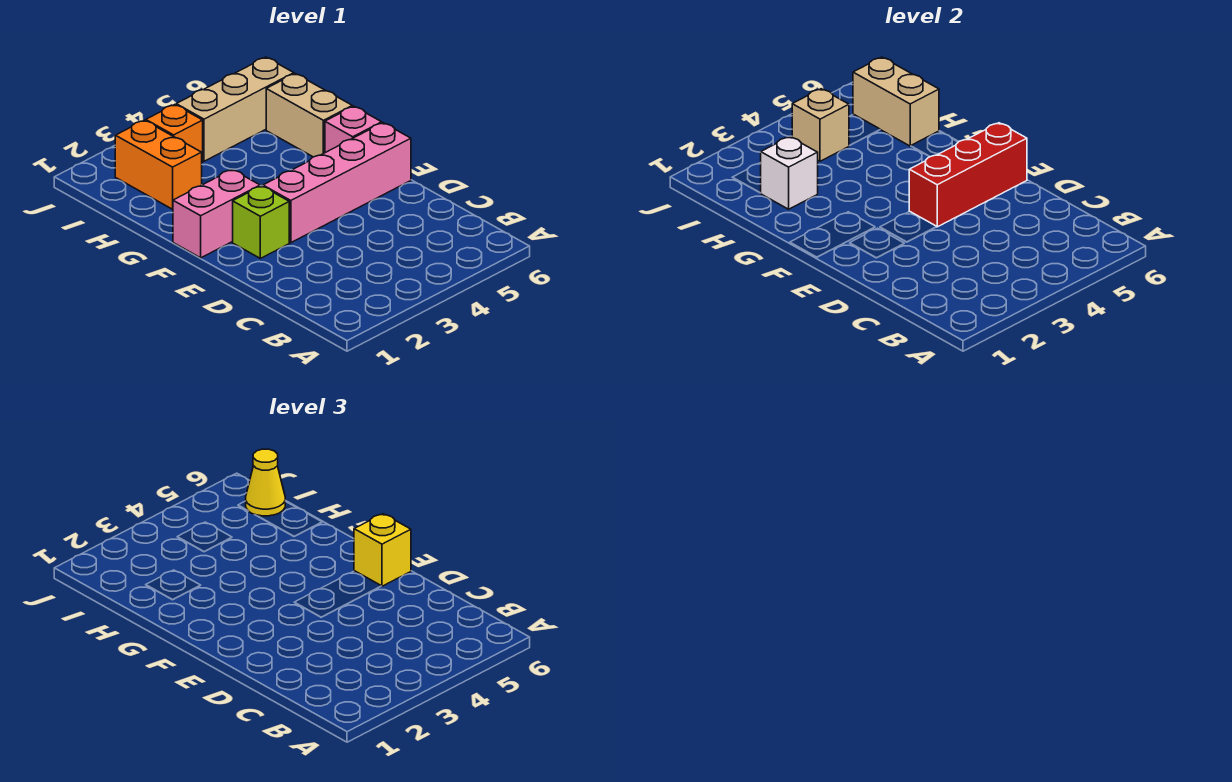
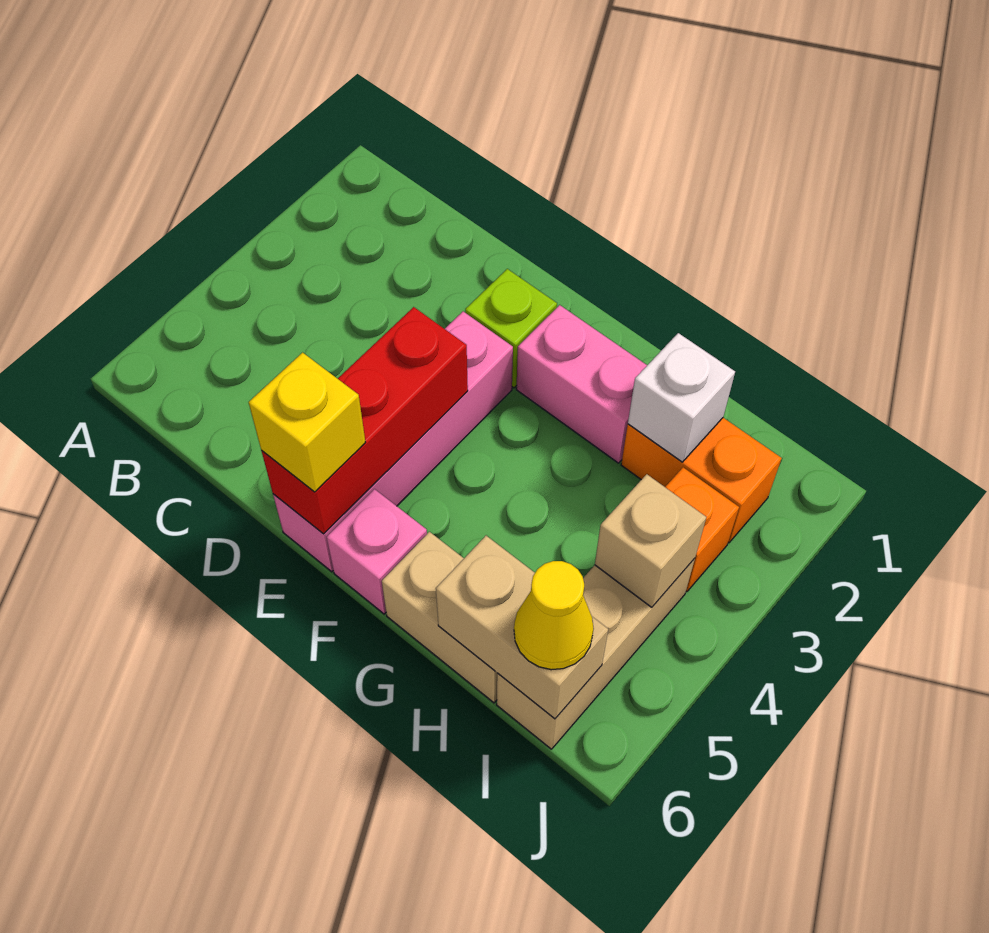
pink brick F1:F2 level 1 -> pink brick F2:G2 level 1

